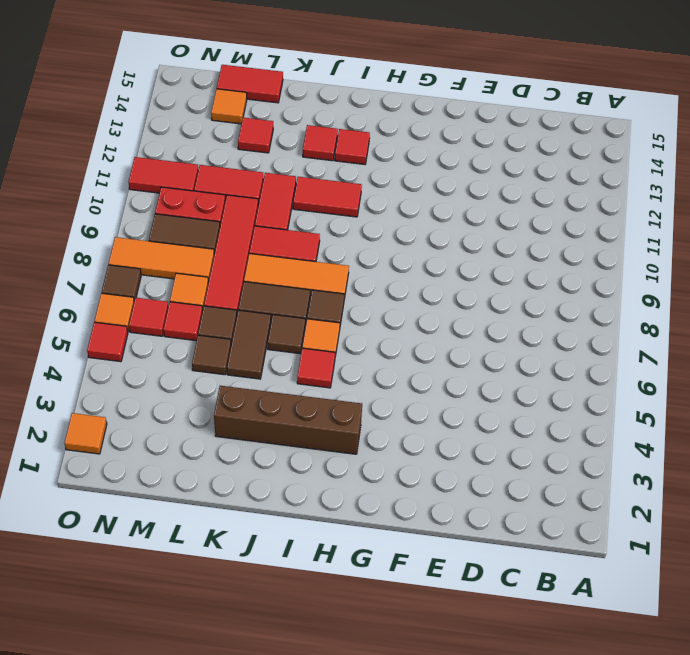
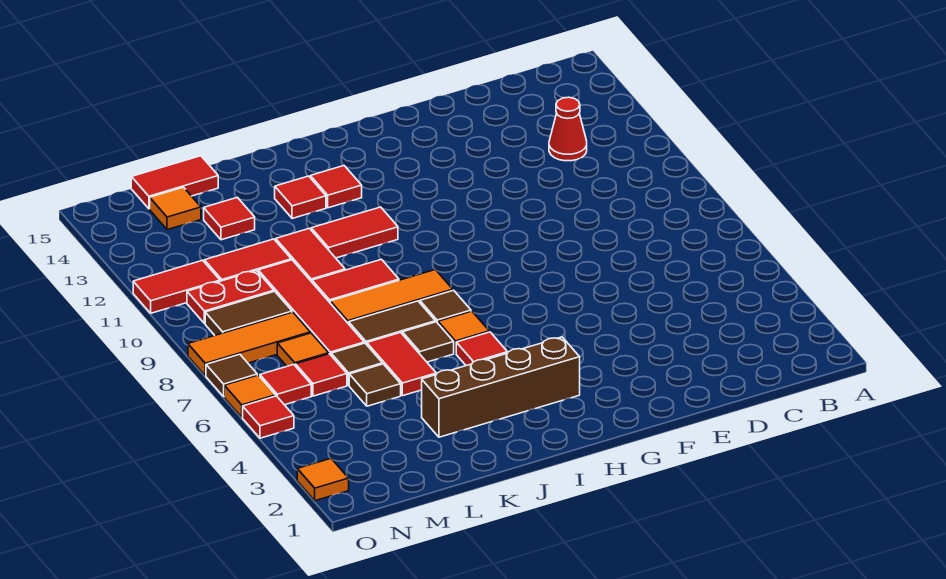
none -> red cone C12 level 1
brown tile K5:K6 level 1 -> red tile K5:K6 level 1

